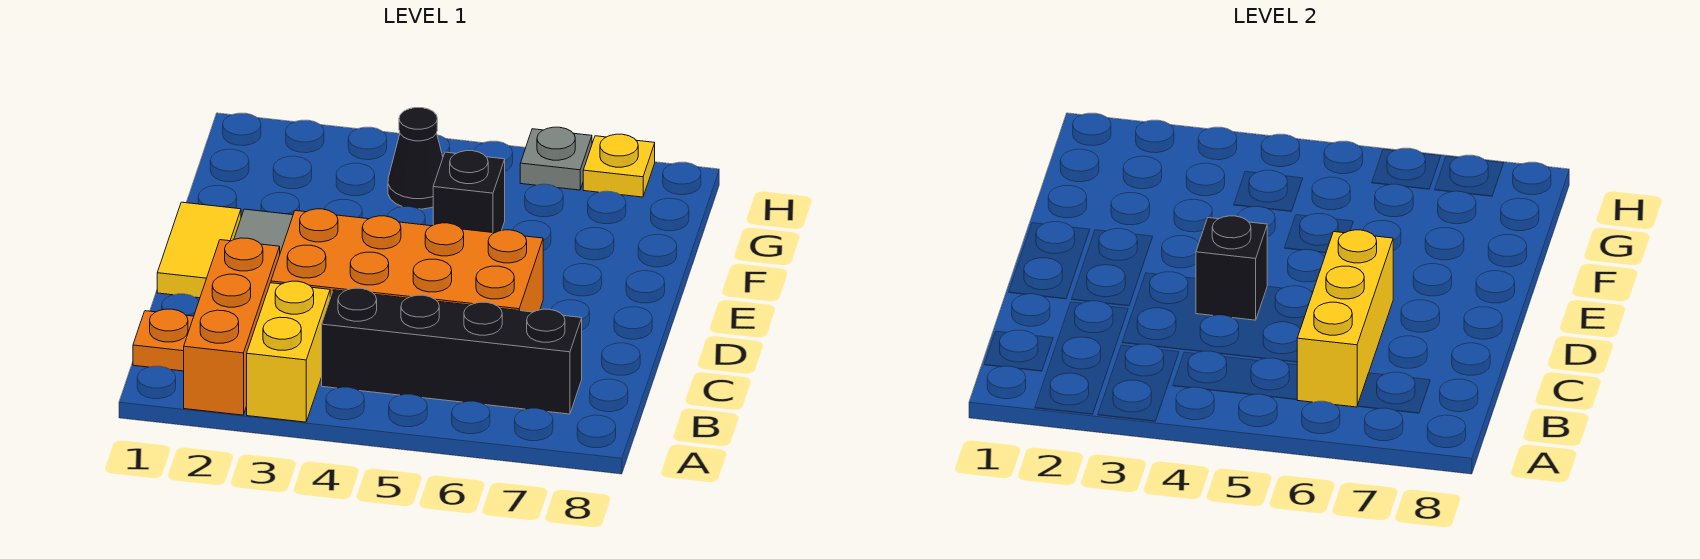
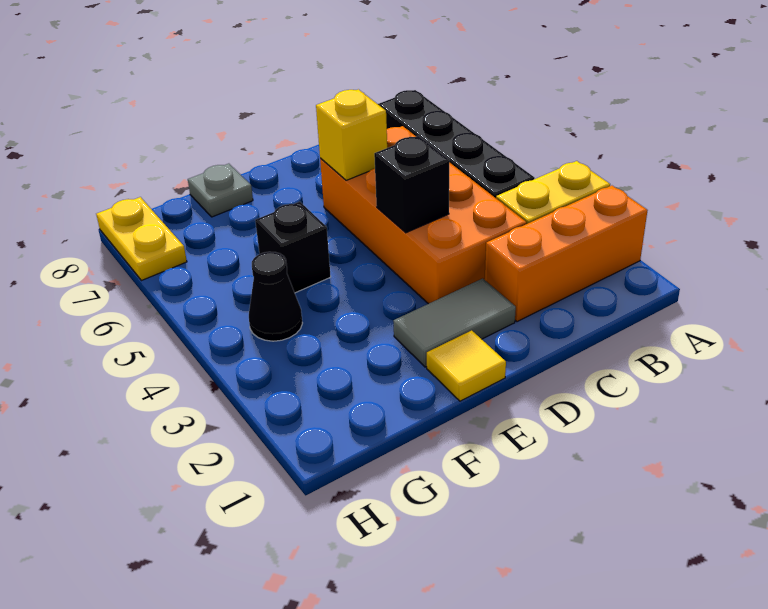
orange plate B1 level 1 -> none
yellow brick B6:D6 level 2 -> yellow brick D6 level 2
yellow tile D1:E1 level 1 -> yellow tile E1 level 1
grey plate H6 level 1 -> grey plate F8 level 1
yellow plate H7 level 1 -> yellow plate H7:H8 level 1

